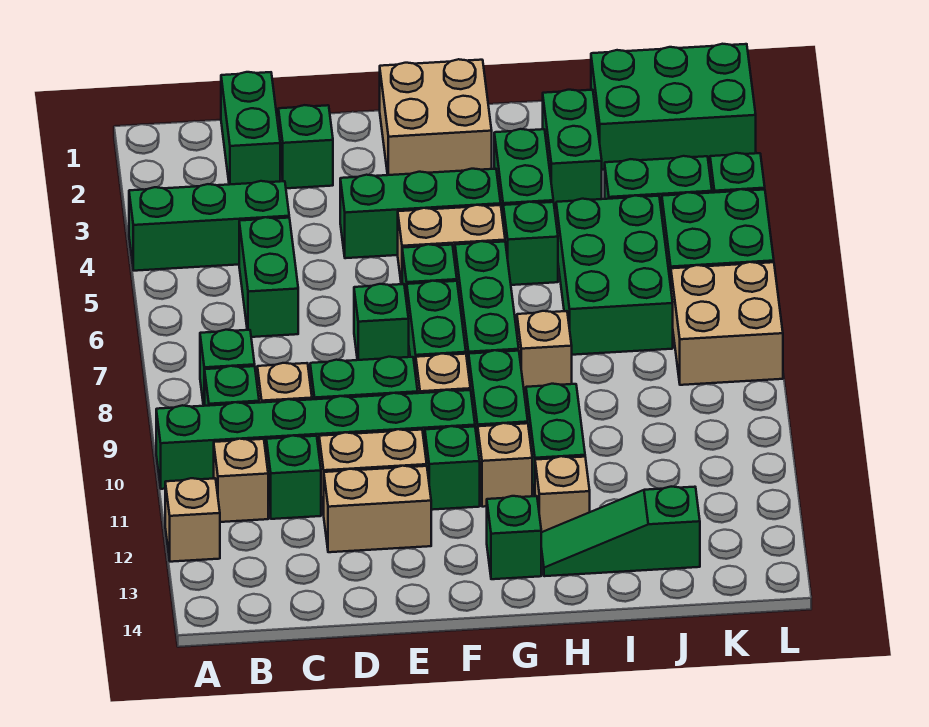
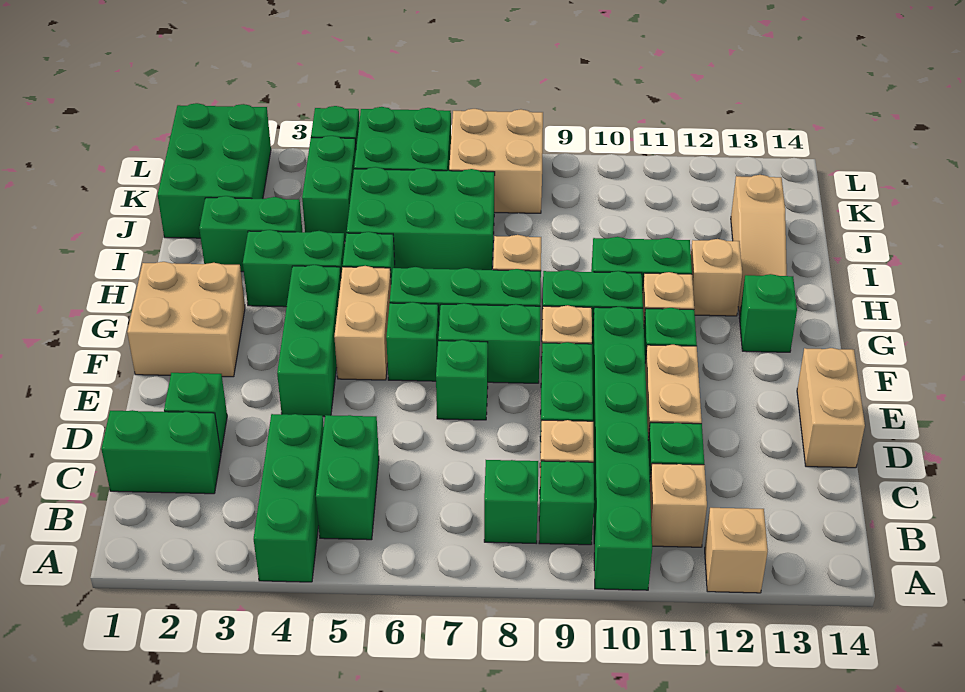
green brick C5:C6 level 1 -> green brick B5:C5 level 1
tan brick D12:E12 level 1 -> tan brick D14:E14 level 1
green slope H13:J13 level 1 top J -> tan slope H13:J13 level 1 top J

